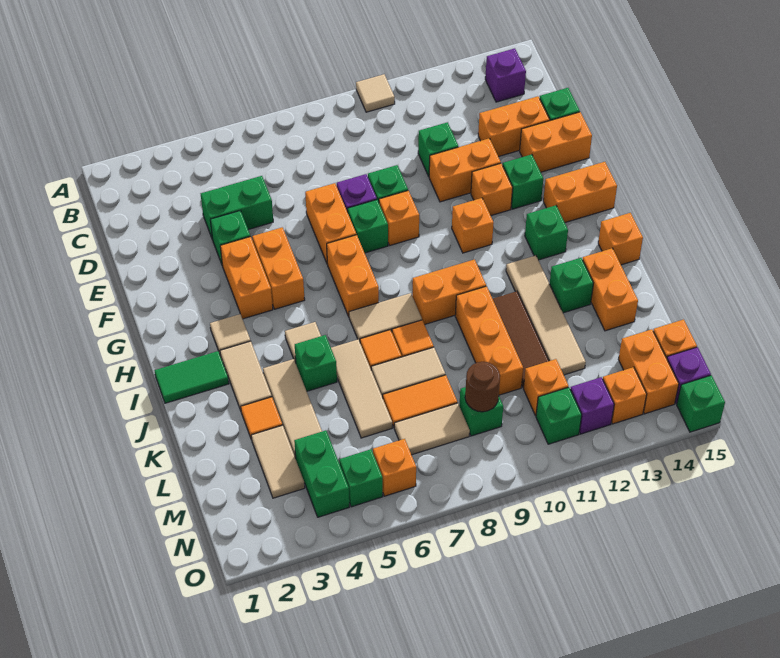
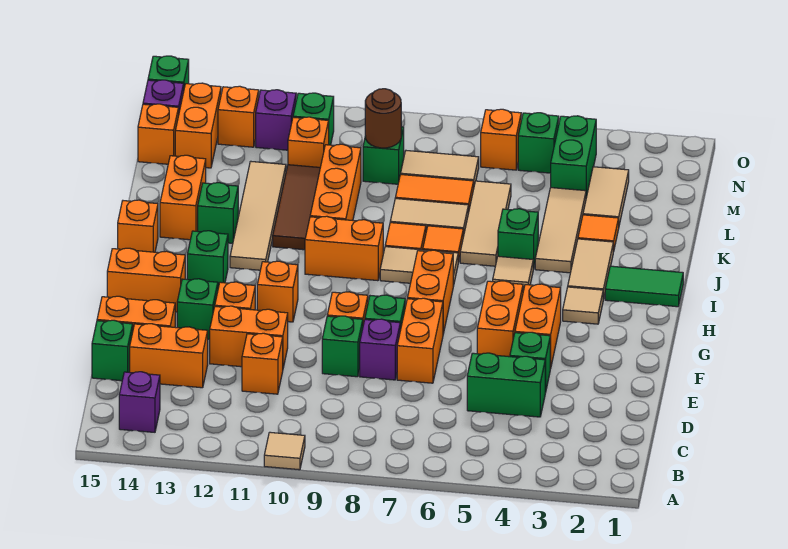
green brick D11 level 1 -> orange brick D11 level 1

